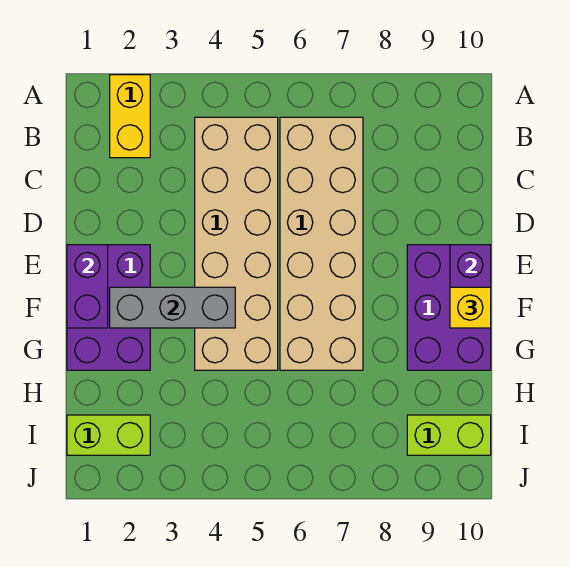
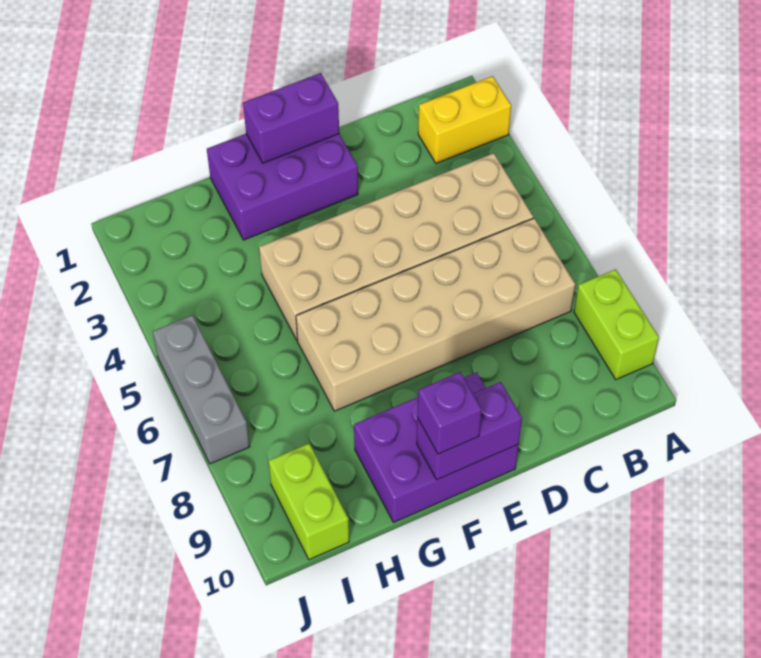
grey brick F2:F4 level 2 -> grey brick J5:J7 level 1
yellow brick F10 level 3 -> purple brick F10 level 3
lime brick I1:I2 level 1 -> lime brick A8:A9 level 1

